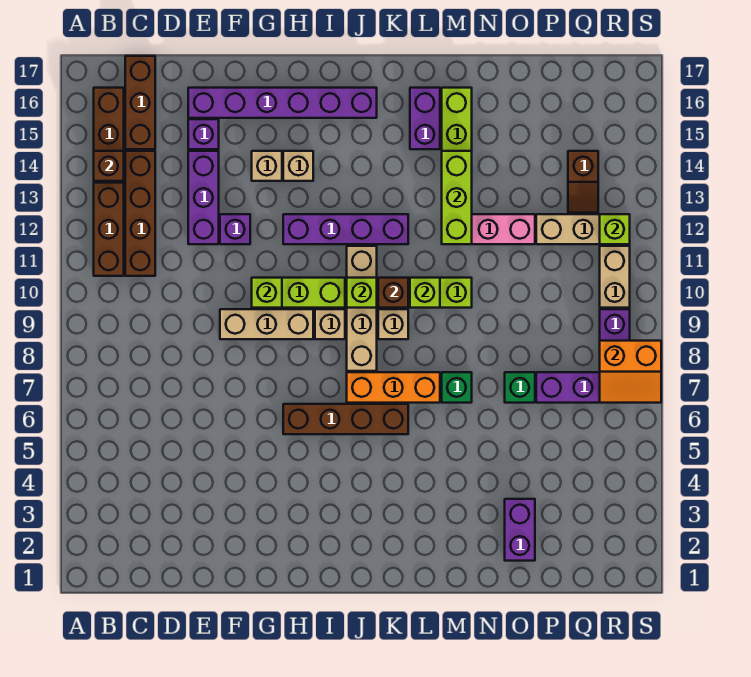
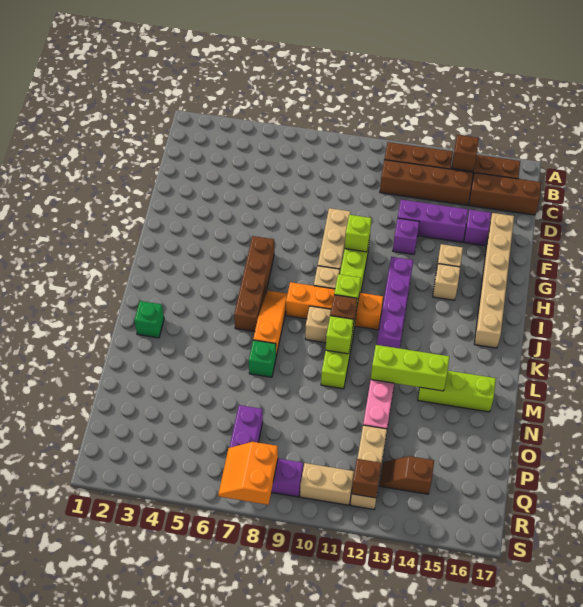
purple brick E16:J16 level 1 -> tan brick E16:J16 level 1
orange brick J7:L7 level 1 -> orange slope J7:L7 level 1 top L
tan brick J8:J11 level 1 -> orange brick J8:J11 level 1
purple brick L15:L16 level 1 -> none
purple brick O2:O3 level 1 -> none
green brick O7 level 1 -> green brick L2 level 1
lime brick R12 level 2 -> brown brick R12 level 2

